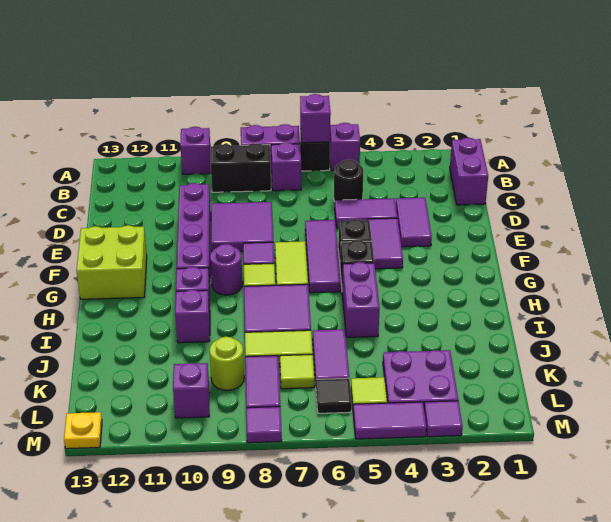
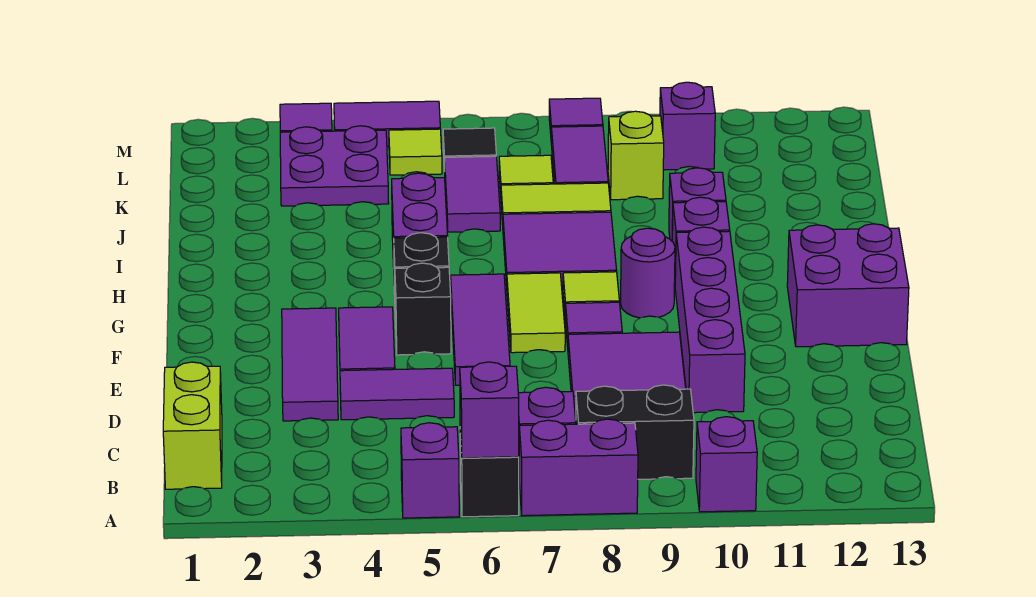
purple brick B1:C1 level 1 -> lime brick B1:C1 level 1
black round brick C5 level 1 -> none
purple tile D3:E3 level 1 -> purple tile D3:F3 level 1
lime brick F12:G13 level 1 -> purple brick F12:G13 level 1
lime round brick K9 level 1 -> lime brick K9 level 1
yellow plate M13 level 1 -> none

